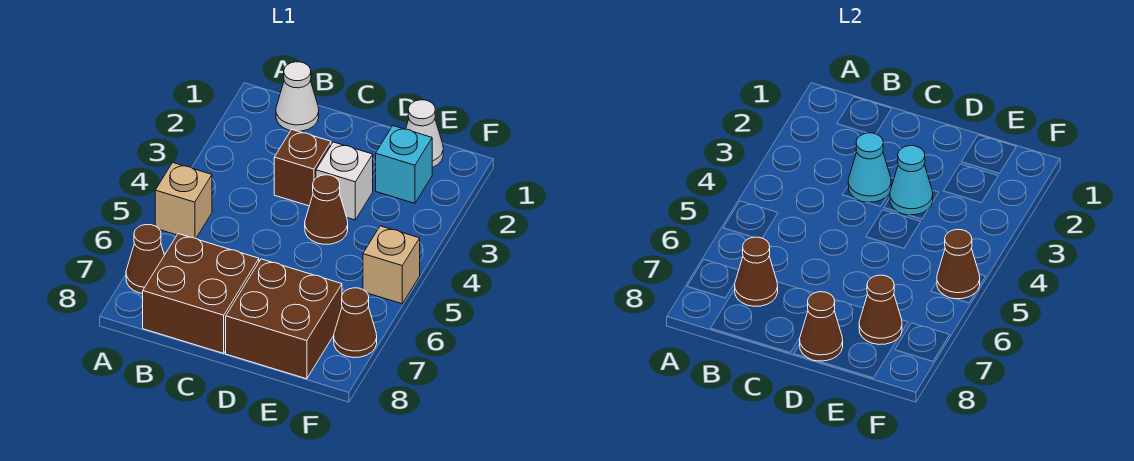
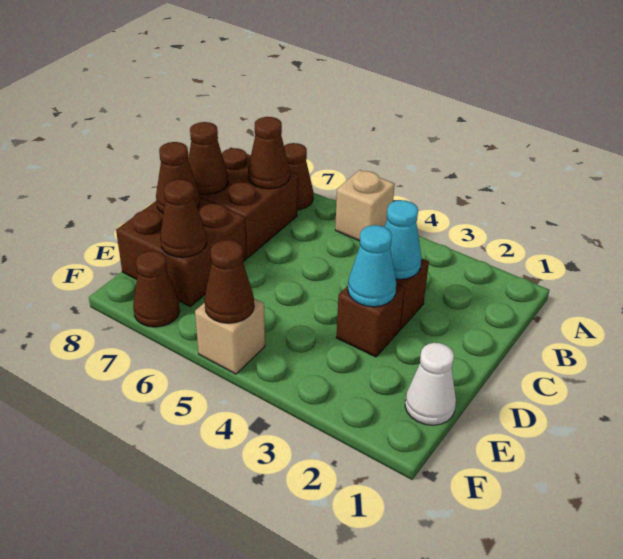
white cone B1 level 1 -> none
white brick D3 level 1 -> brown brick D3 level 1
brown cone D4 level 1 -> brown cone C8 level 2
cyan brick E2 level 1 -> none

